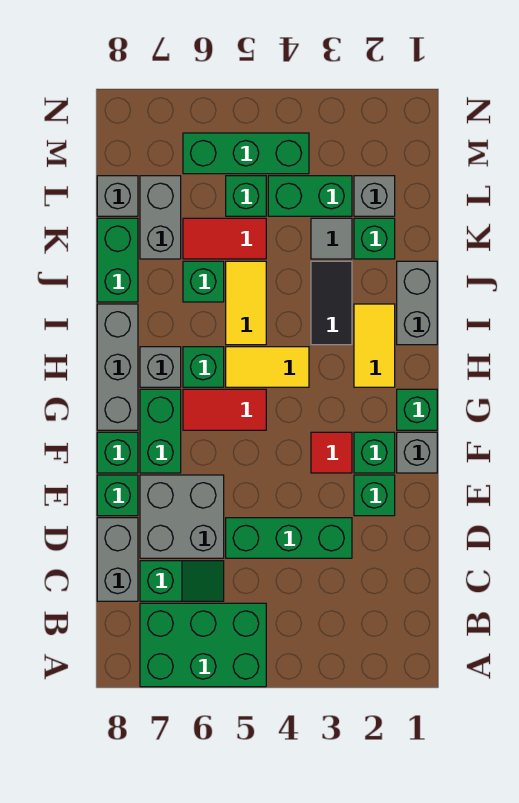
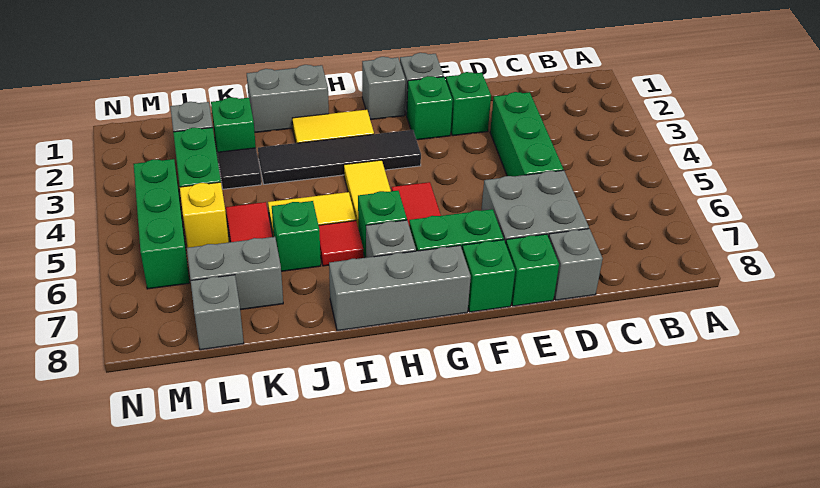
green brick A5:B7 level 1 -> none
green slope C6:C7 level 1 top 7 -> none
grey brick C8:D8 level 1 -> grey brick D8 level 1
red tile F3 level 1 -> red tile I6 level 1
green brick G1 level 1 -> grey brick G1 level 1
black tile I3:J3 level 1 -> black tile G3:J3 level 1
green brick J8:K8 level 1 -> none
grey tile K3 level 1 -> black tile K3 level 1
green brick L5 level 1 -> yellow brick L5 level 1

